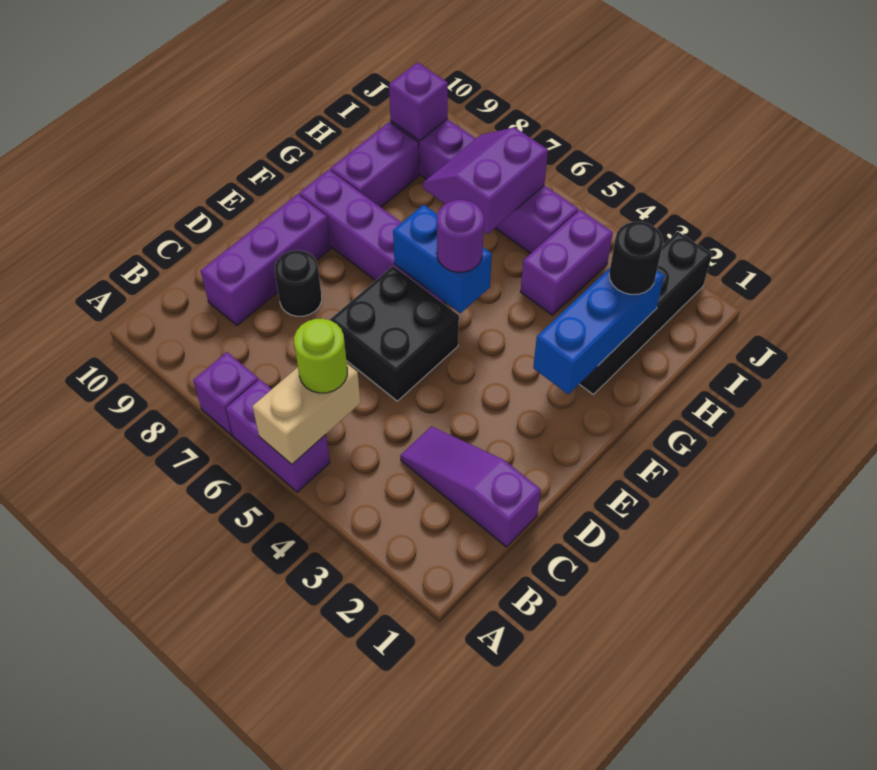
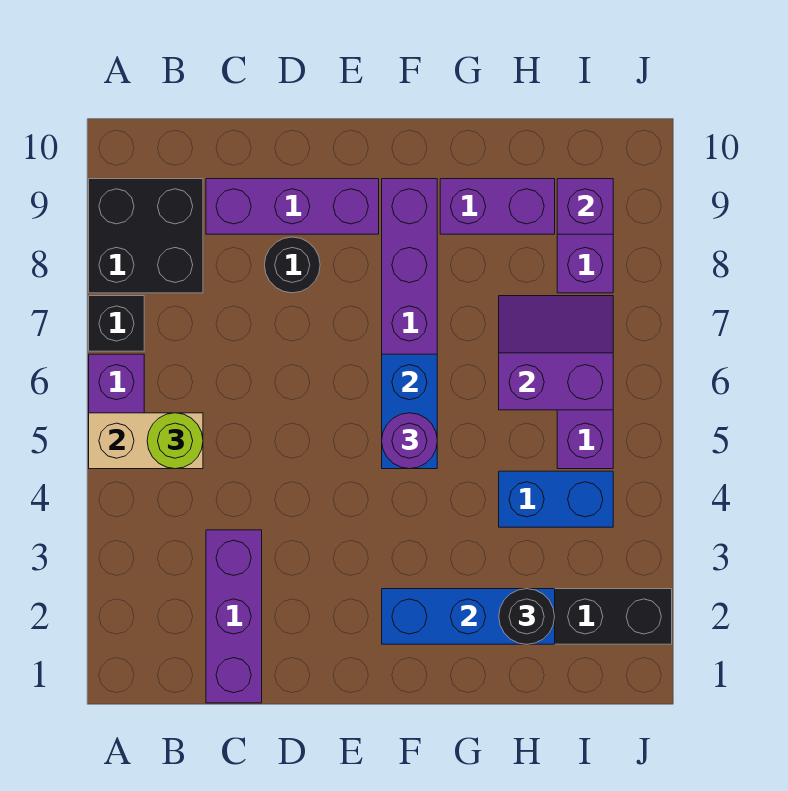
purple brick A7 level 1 -> black brick A7 level 1
purple slope C1:C3 level 1 top 1 -> purple brick C1:C3 level 1
black brick D5:E6 level 1 -> black brick A8:B9 level 1
purple brick H4:I4 level 1 -> blue brick H4:I4 level 1

